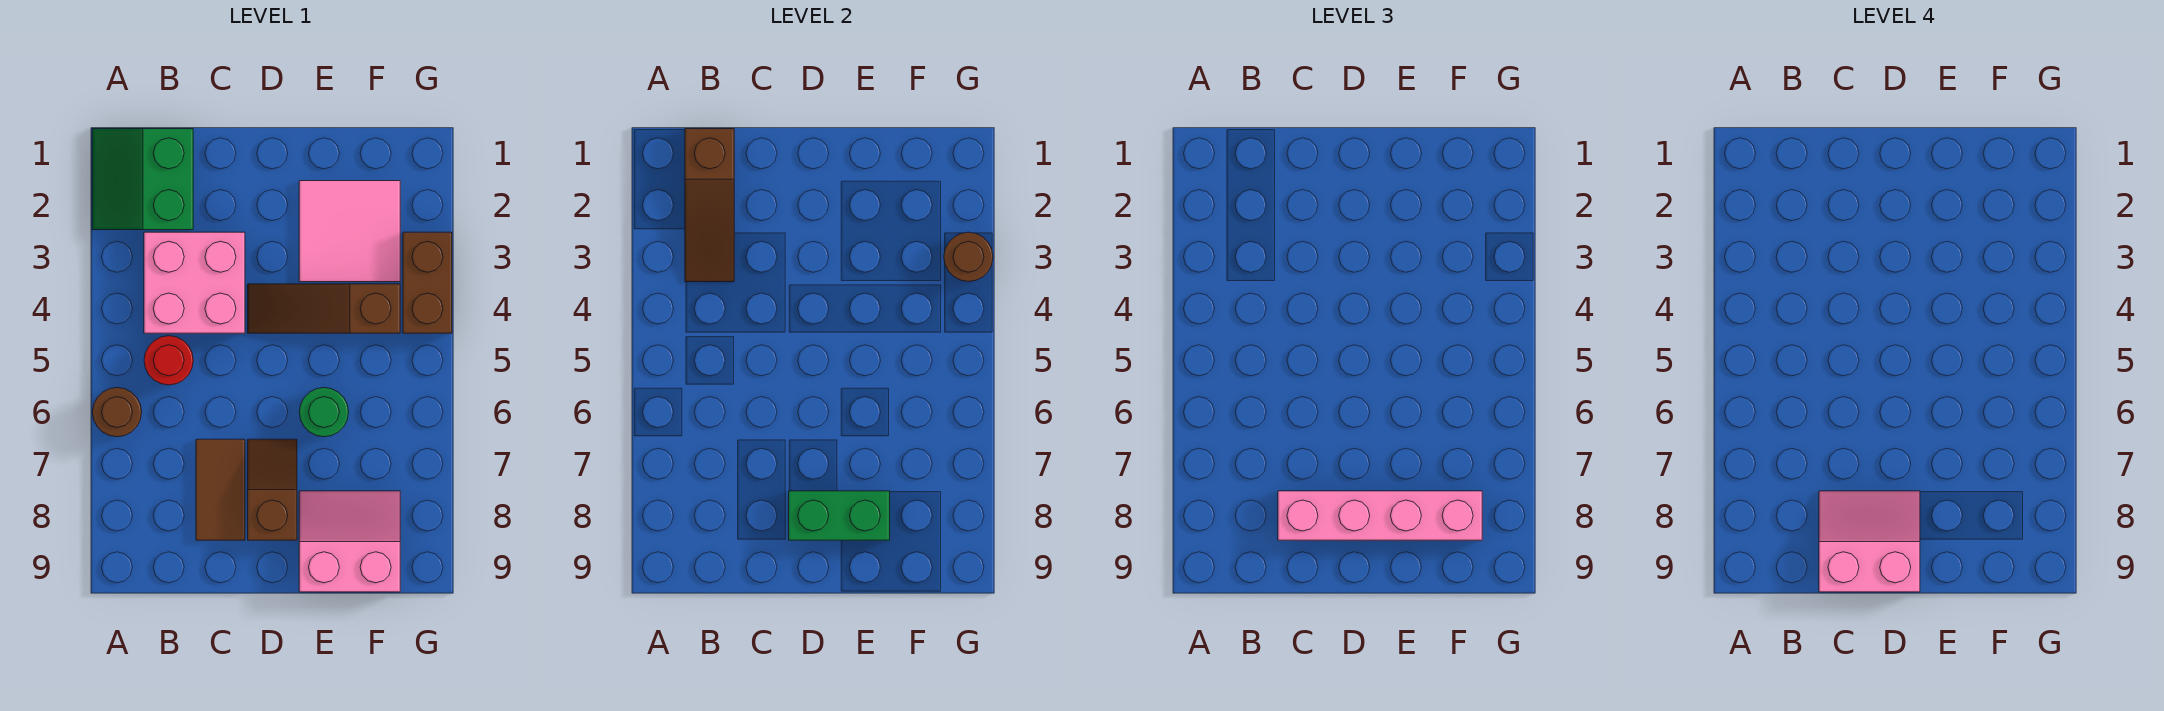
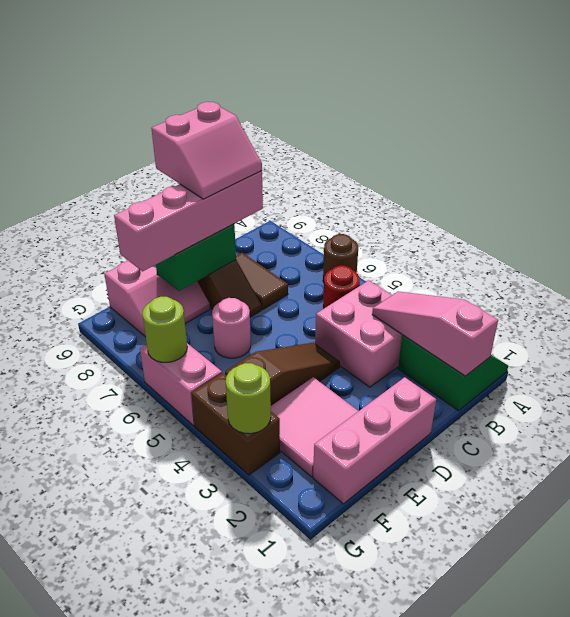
brown slope B1:B3 level 2 top 1 -> pink slope B1:B3 level 2 top 1
none -> pink brick D1:F1 level 1
green round brick E6 level 1 -> pink round brick E6 level 1
brown round brick G3 level 2 -> lime round brick G3 level 2
none -> pink brick G5:G6 level 1
none -> lime round brick G6 level 2

